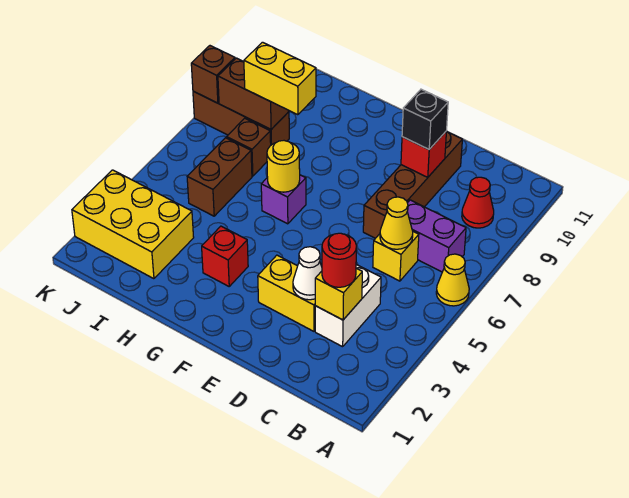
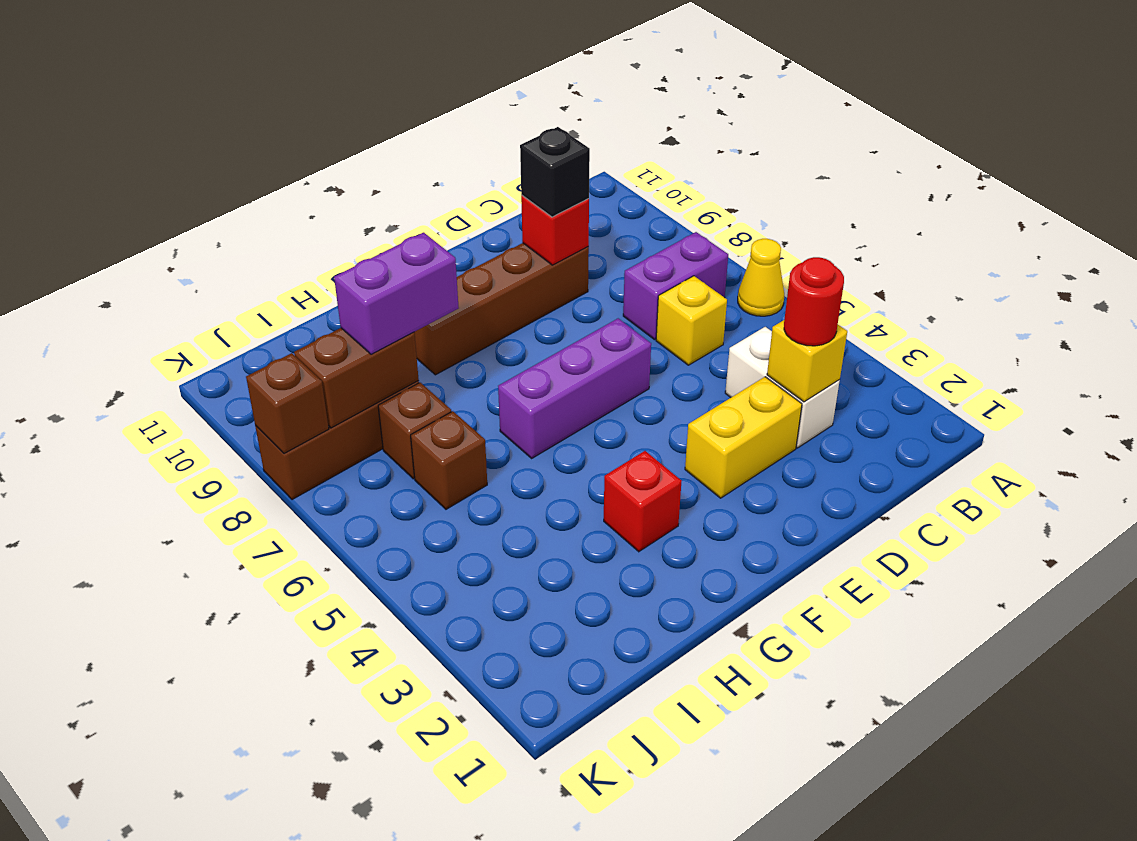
red cone B9 level 1 -> none
yellow cone C6 level 2 -> none
white cone D3 level 2 -> none
brown brick D7:D10 level 1 -> brown brick D9:G9 level 1
purple brick G6 level 1 -> purple brick E6:G6 level 1
yellow round brick G6 level 2 -> none
yellow brick H8:I8 level 3 -> purple brick H8:I8 level 3
yellow brick I2:K3 level 1 -> none
brown brick I5:I6 level 1 -> brown brick I6 level 1

